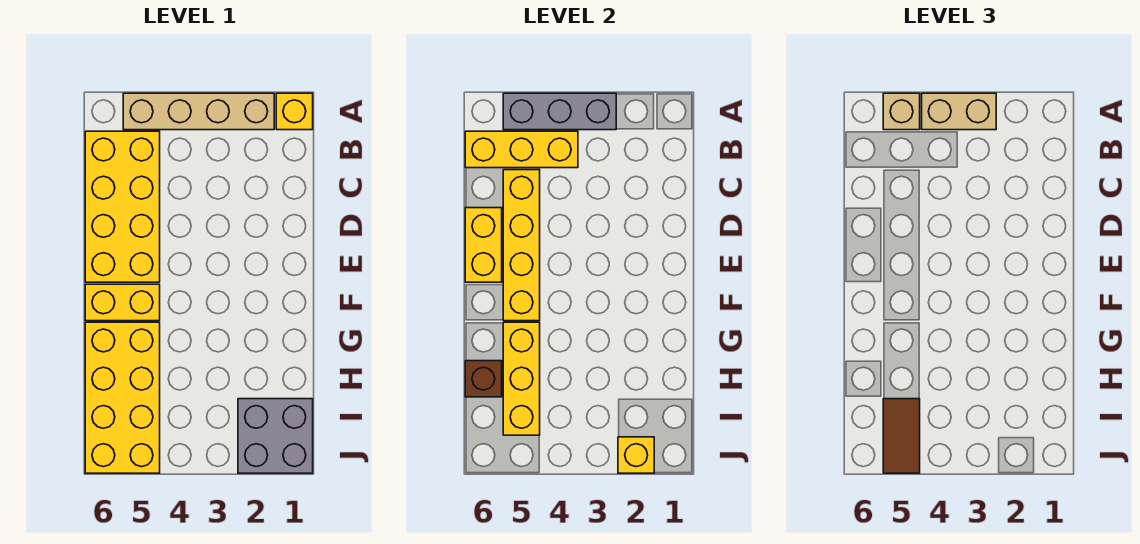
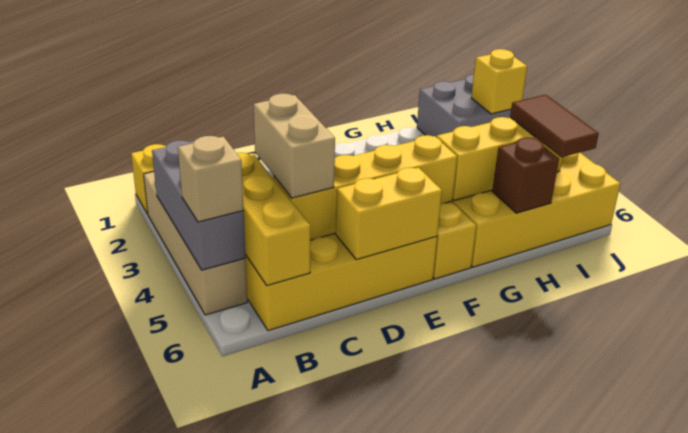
tan brick A3:A4 level 3 -> tan brick C4:C5 level 3
brown tile I5:J5 level 3 -> brown tile I5:I6 level 3

